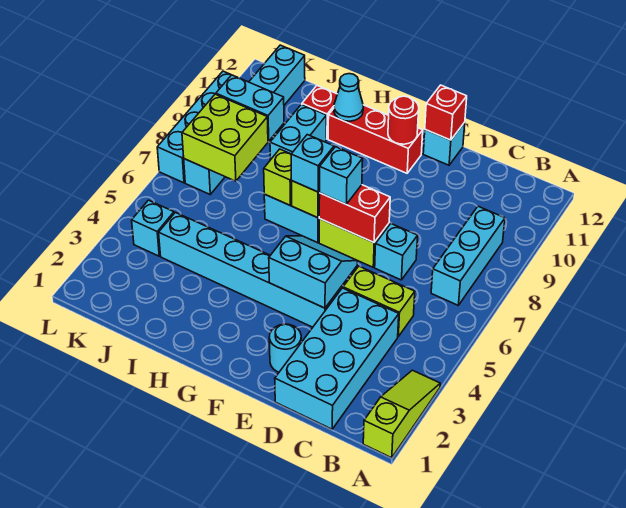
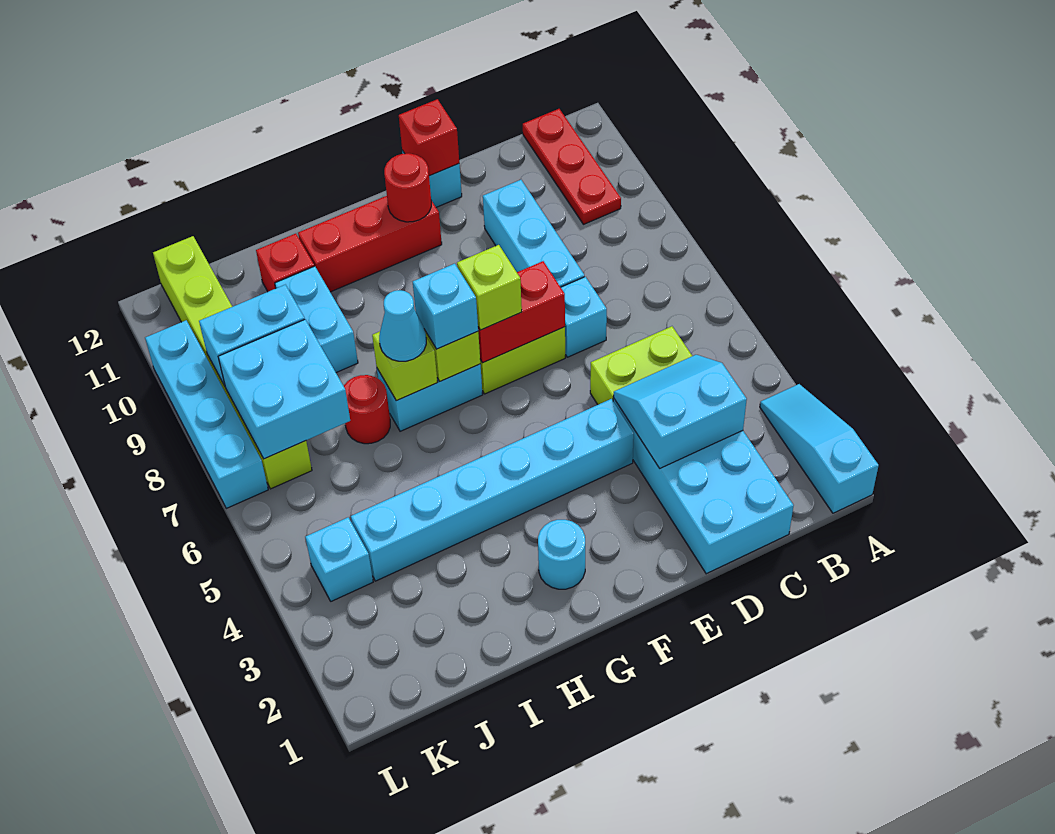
lime slope A1:A3 level 1 top 1 -> cyan slope A1:A3 level 1 top 1
cyan brick B7:B9 level 1 -> cyan brick D8:D10 level 1
none -> red plate B10:B12 level 1
cyan round brick E2 level 1 -> cyan round brick G2 level 1
cyan slope E4:F5 level 2 top 4 -> cyan slope C3:D4 level 2 top 3
cyan brick F7 level 3 -> lime brick F7 level 3
cyan cone H11 level 2 -> cyan cone H7 level 3
none -> red round brick I7 level 1
lime brick J7:K8 level 2 -> cyan brick J7:K8 level 2
cyan brick K7:K12 level 1 -> lime brick K7:K12 level 1

